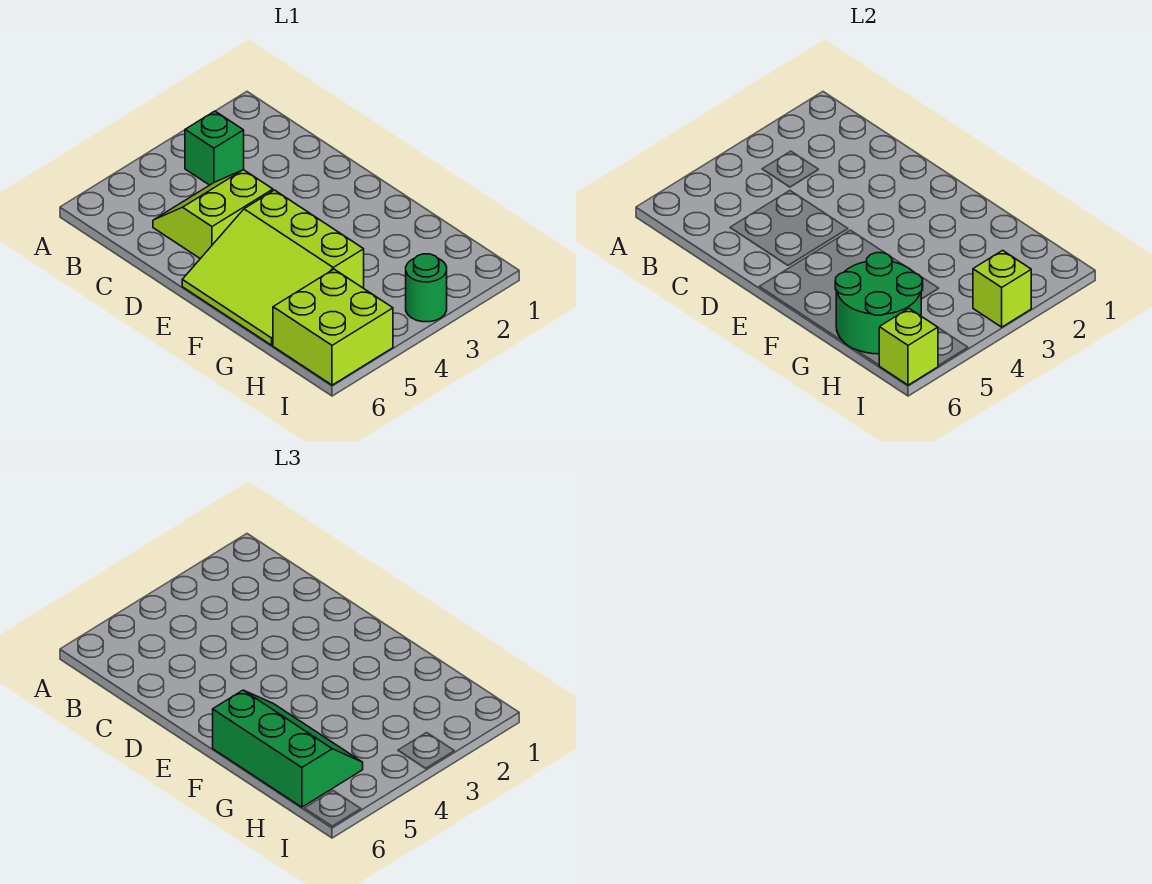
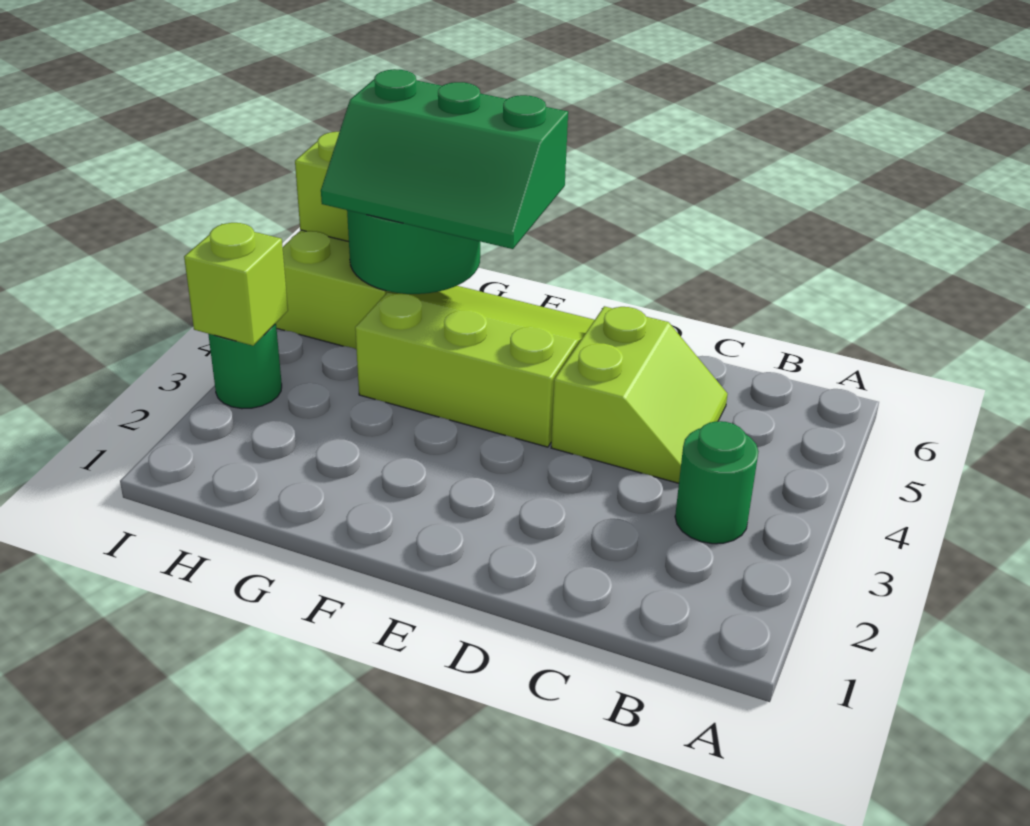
green brick B3 level 1 -> green round brick B3 level 1

